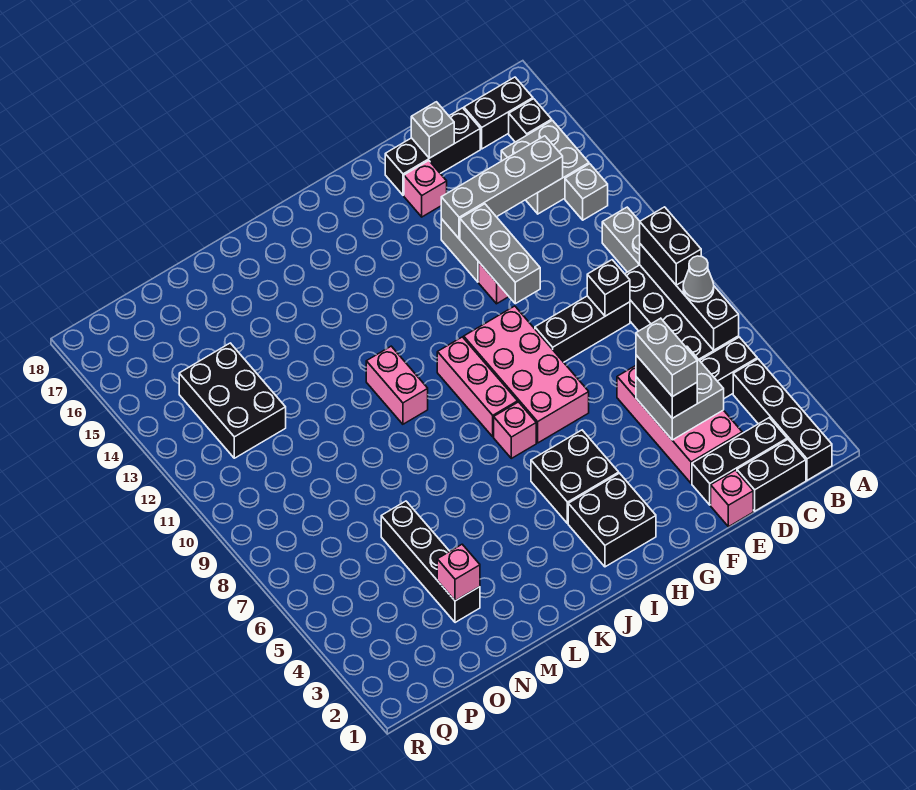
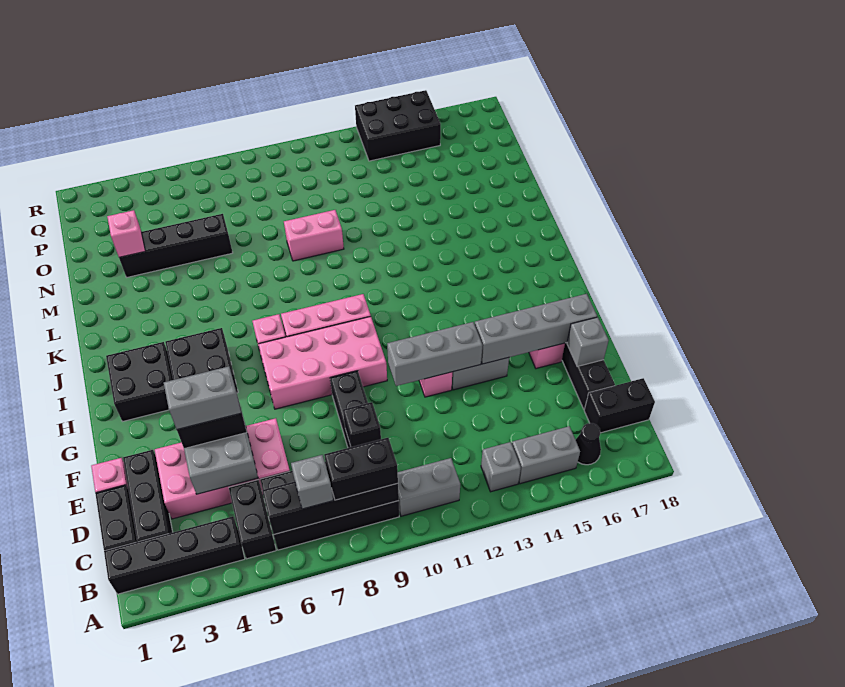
grey cone B7 level 3 -> grey brick B7 level 3
grey brick B14:C15 level 1 -> grey brick B14:B15 level 1
black brick B16 level 1 -> black cone B16 level 1
black brick B17:C17 level 1 -> black brick C17:C18 level 1
grey brick C14:F14 level 2 -> grey brick F14:F17 level 2
pink brick K10:K11 level 1 -> pink brick M9:M10 level 1
black brick O12:P14 level 1 -> black brick Q13:R15 level 1

